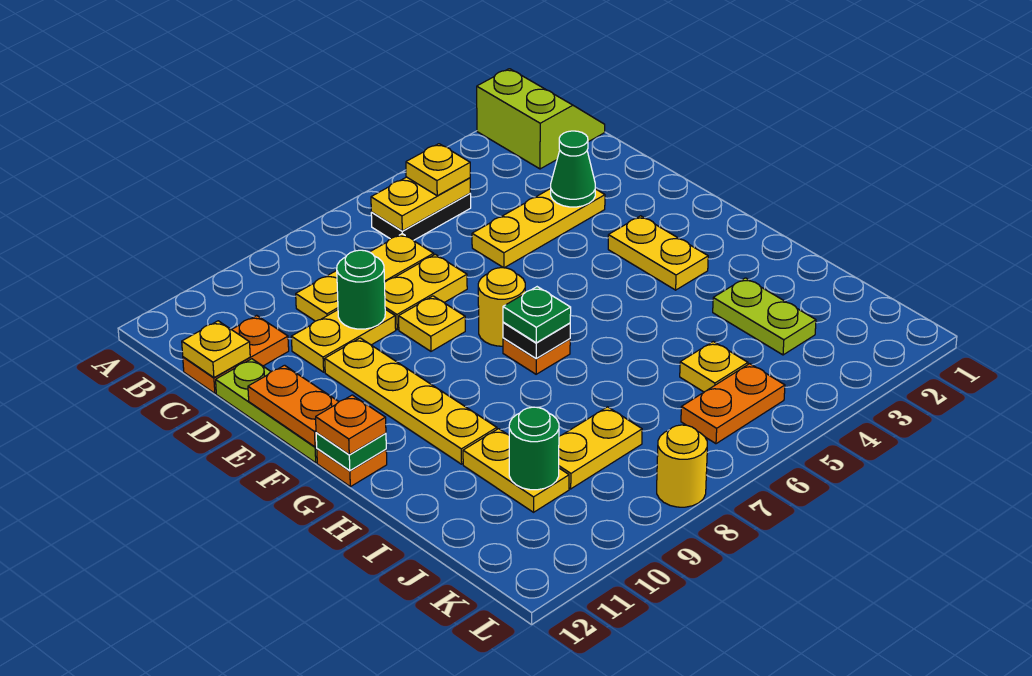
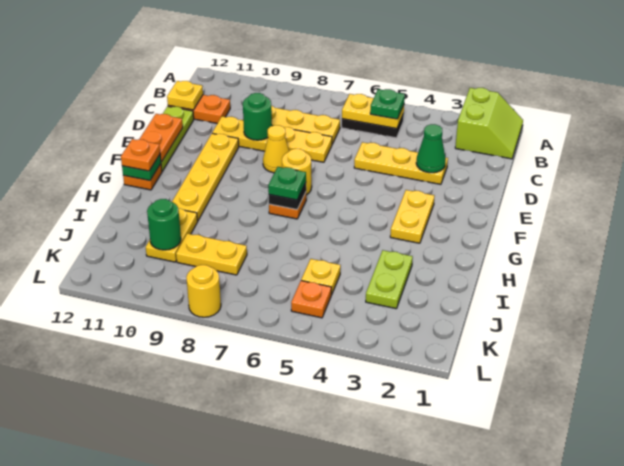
yellow plate B5 level 3 -> green plate B5 level 3
yellow plate E8 level 1 -> yellow cone E8 level 1
orange plate K5:K6 level 1 -> orange plate K5 level 1

